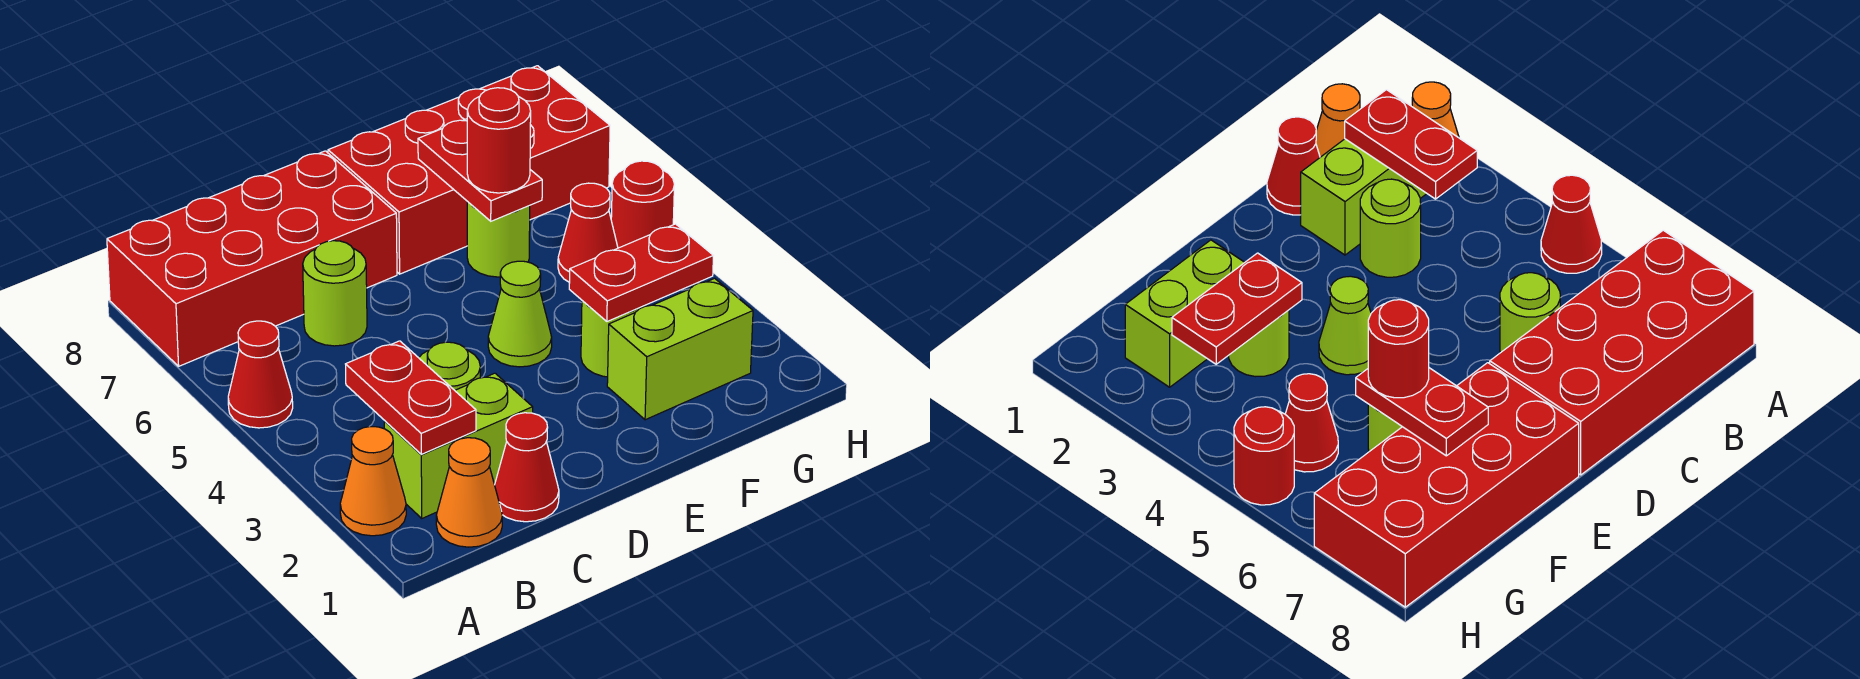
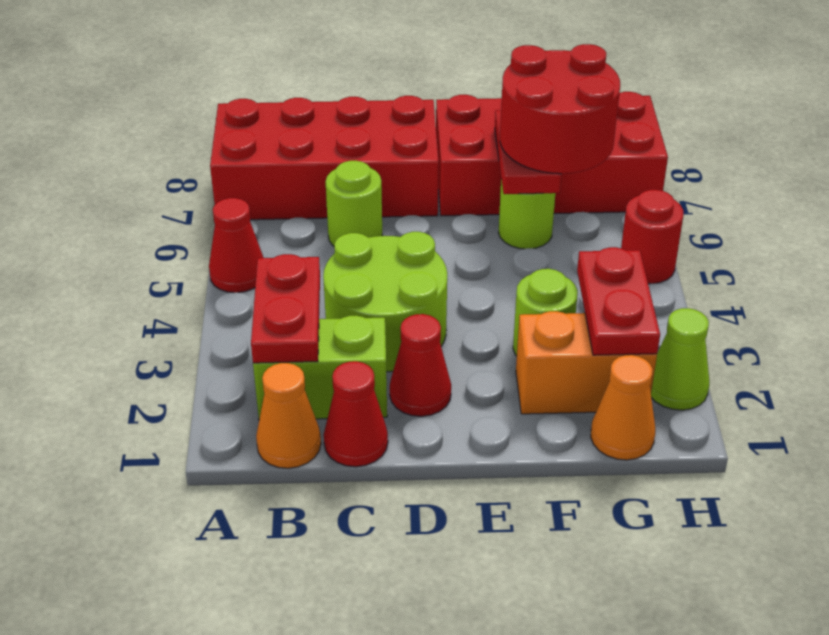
orange cone A2 level 1 -> orange cone G1 level 1
lime round brick C3 level 1 -> lime round brick C3:D4 level 1
lime cone E4 level 1 -> lime cone H2 level 1
lime brick F2:G2 level 1 -> orange brick F2:G2 level 1
red plate F3:G3 level 2 -> red plate G2:G3 level 2
red round brick F6 level 3 -> red round brick F6:G7 level 3
red cone G5 level 1 -> red cone D2 level 1

